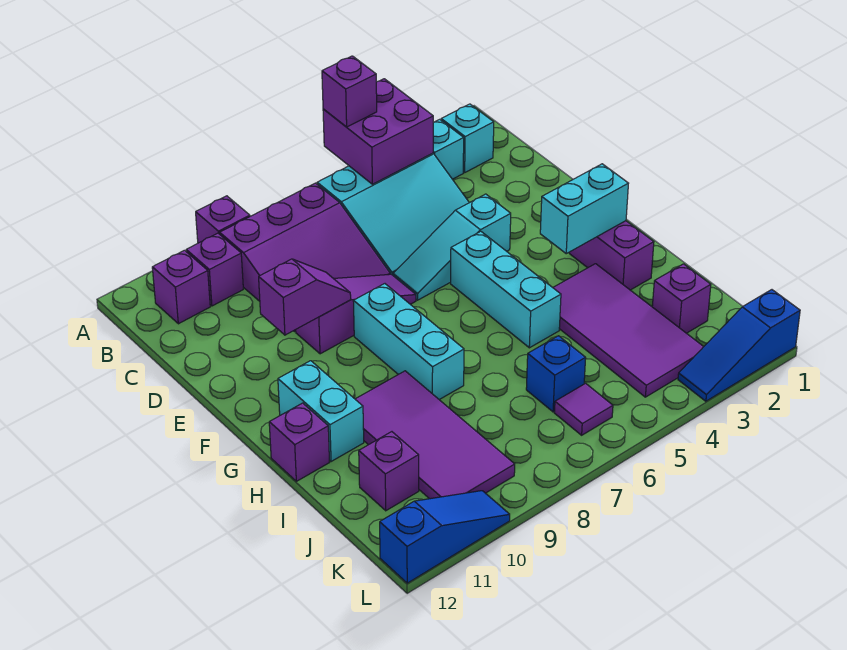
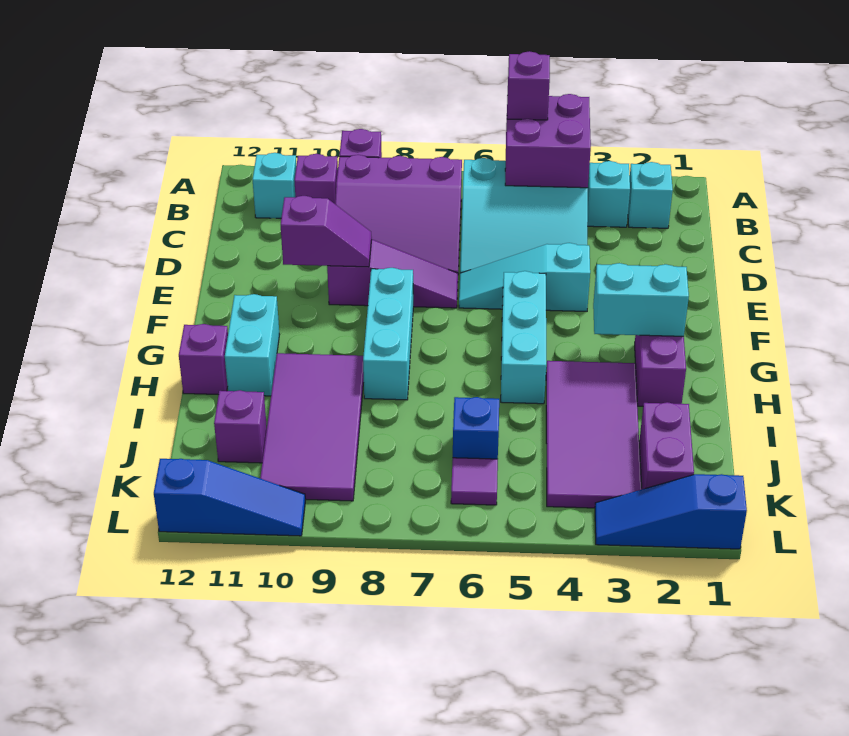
purple brick B11 level 1 -> cyan brick B11 level 1
purple brick J2 level 1 -> purple brick J2:K2 level 1

